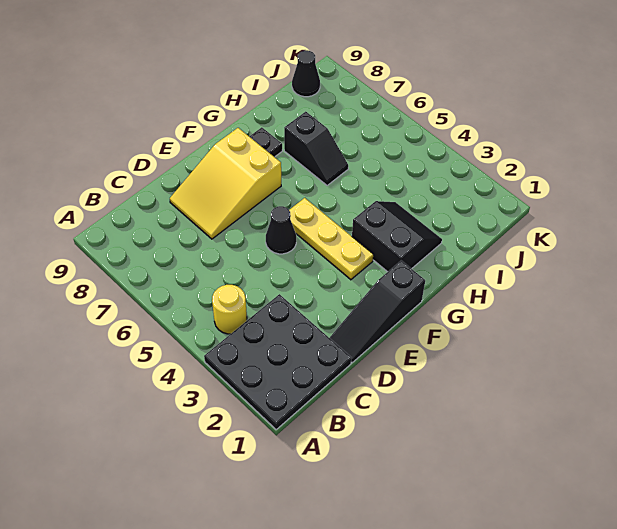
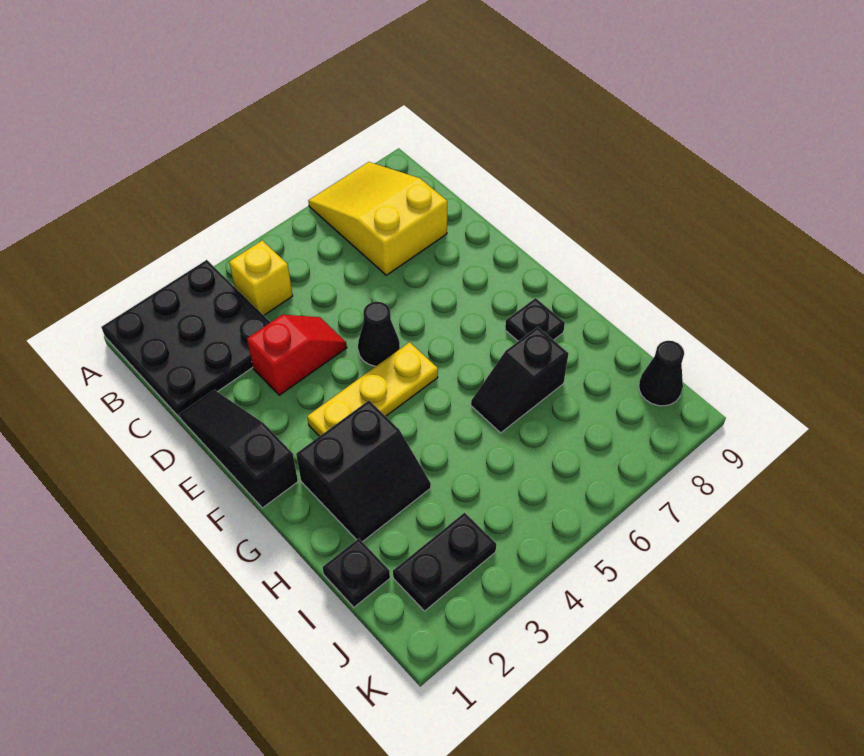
yellow round brick B4 level 1 -> yellow brick B4 level 1
none -> red slope D3:D4 level 1 top 3
yellow slope D7:F8 level 1 top F -> yellow slope A7:C8 level 1 top C
none -> black plate I1 level 1
none -> black plate J2:J3 level 1

